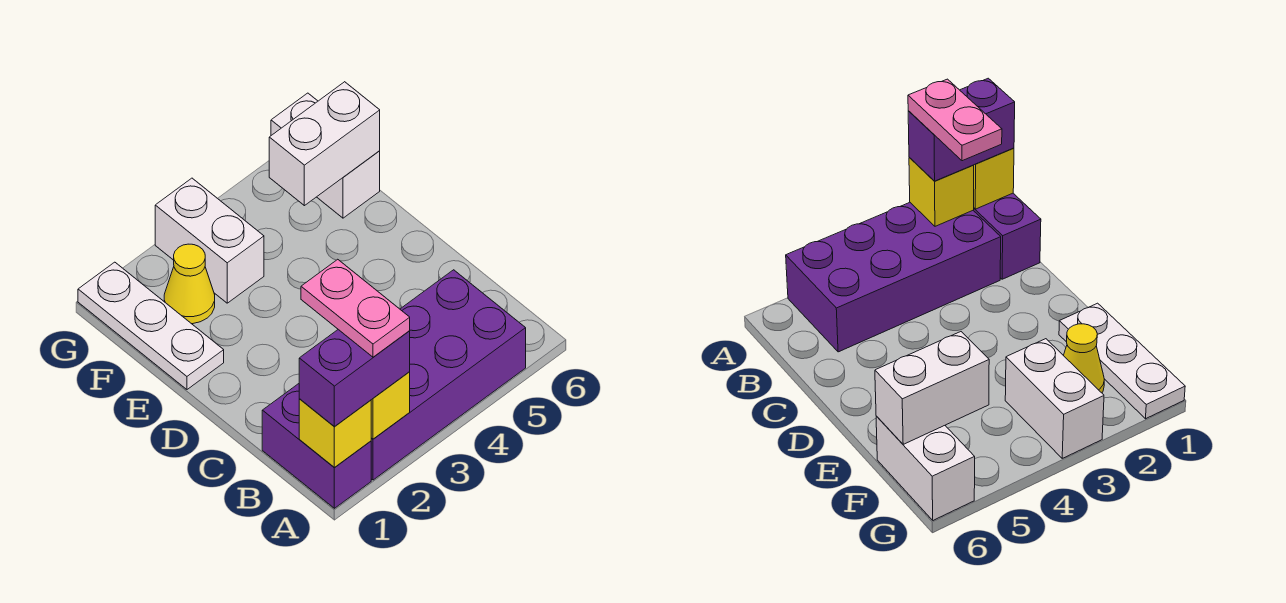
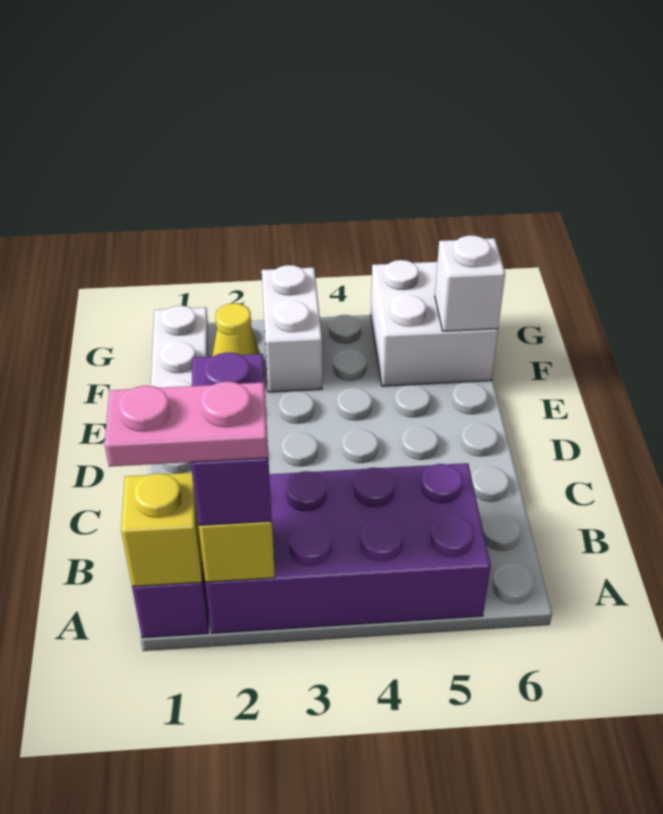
purple brick A1:A2 level 3 -> purple brick A2:B2 level 3
pink plate A2:B2 level 4 -> pink plate A1:A2 level 4
white brick F5:F6 level 2 -> white brick F6 level 2
white brick F6:G6 level 1 -> white brick F5:G6 level 1

